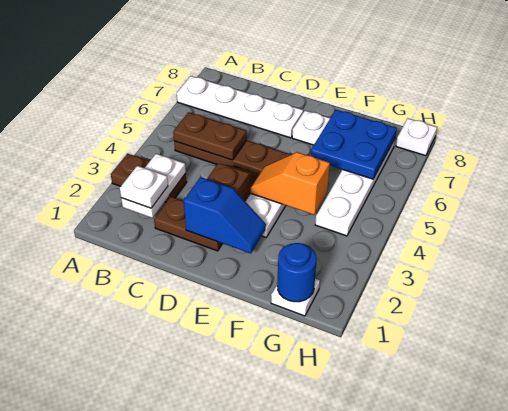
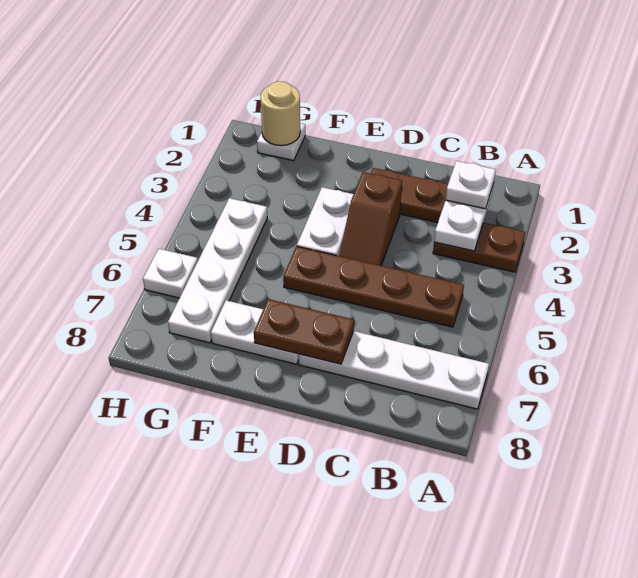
brown plate B5:C5 level 2 -> brown plate D7:E7 level 2
blue slope D2:E2 level 2 top D -> none
orange slope E4:F4 level 2 top F -> none
blue plate F6:G7 level 2 -> none
blue round brick G1 level 2 -> tan round brick G1 level 2
white plate H8 level 1 -> white plate H6 level 1

